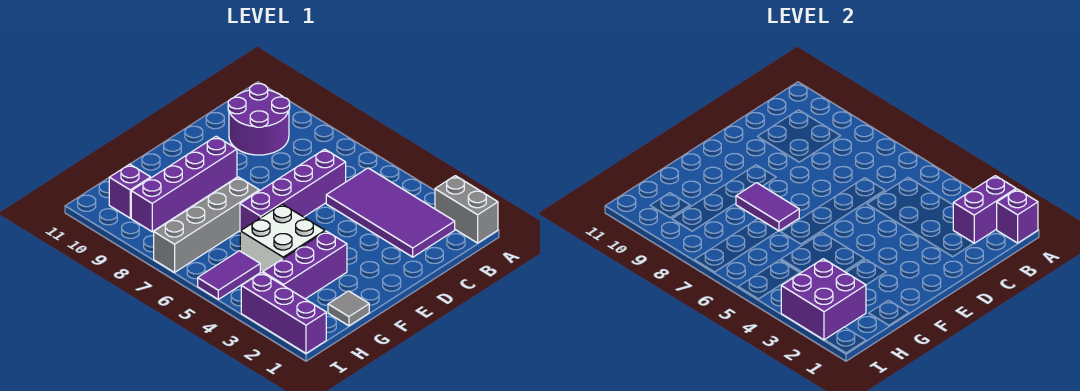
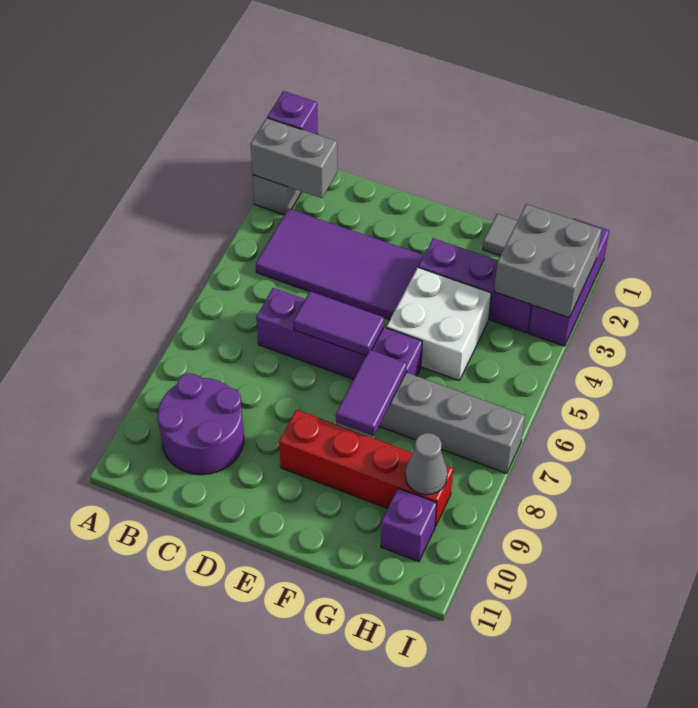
purple brick A2:B2 level 2 -> grey brick A2:B2 level 2
purple tile B2:C5 level 1 -> purple tile B3:E4 level 1
purple brick E9:H9 level 1 -> red brick E9:H9 level 1
purple brick H2:I3 level 2 -> grey brick H2:I3 level 2
purple tile H5:I5 level 1 -> purple tile D6:E6 level 2
none -> grey cone H9 level 2

